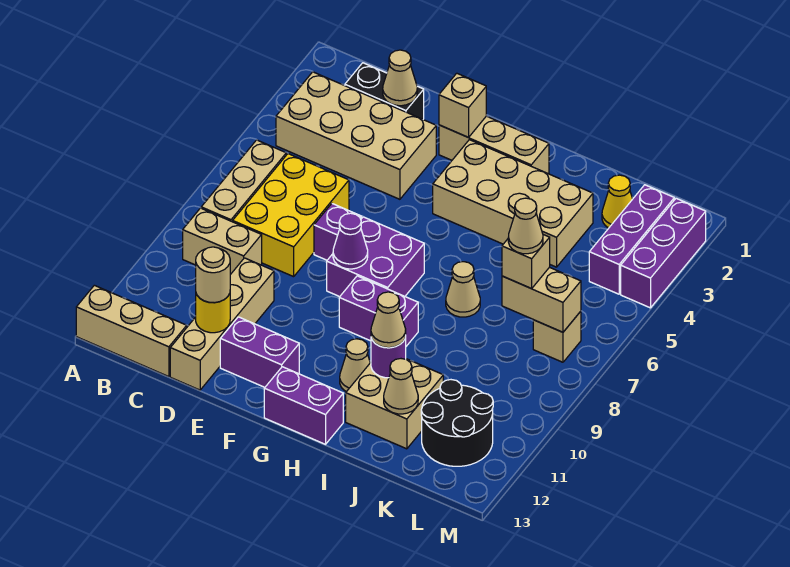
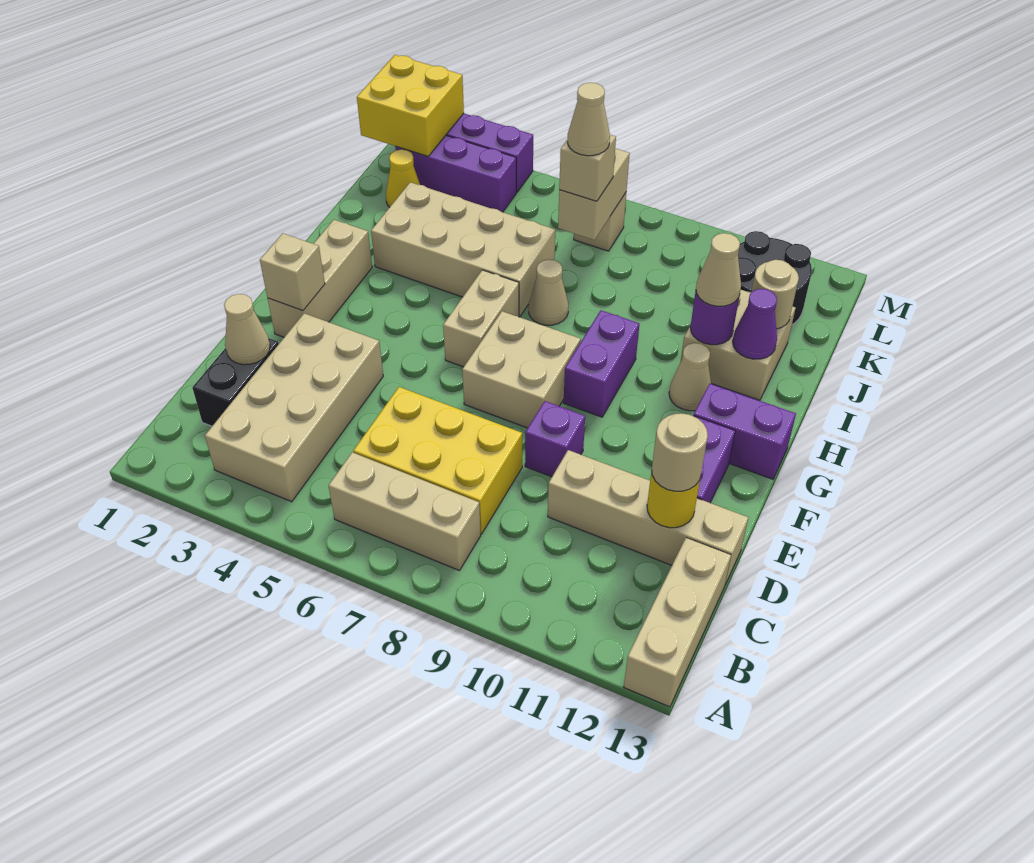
tan brick B9:C9 level 1 -> tan brick G6:H6 level 1
purple brick E7 level 1 -> purple brick E9 level 1
purple brick F7:G8 level 1 -> tan brick F7:G8 level 1
purple cone F8 level 2 -> purple cone I12 level 2
tan brick G3:J4 level 1 -> tan brick I3:J6 level 1
purple brick G13:H13 level 1 -> purple brick G12:G13 level 1
tan cone J12 level 2 -> tan round brick J12 level 2
none -> yellow brick L1:M2 level 2

